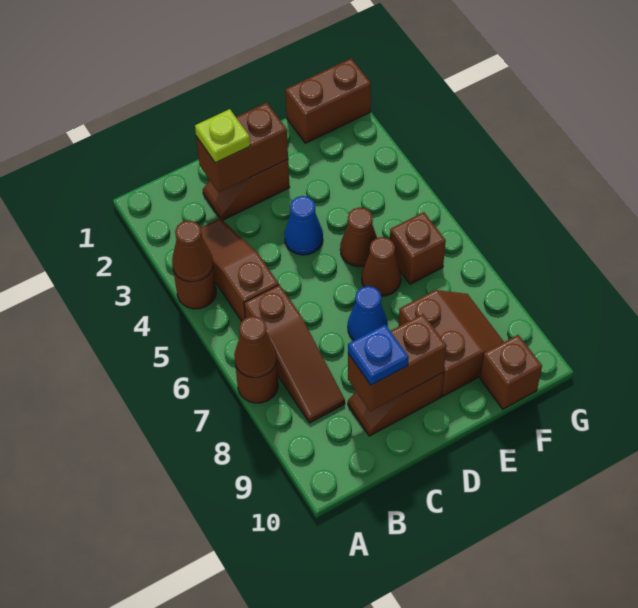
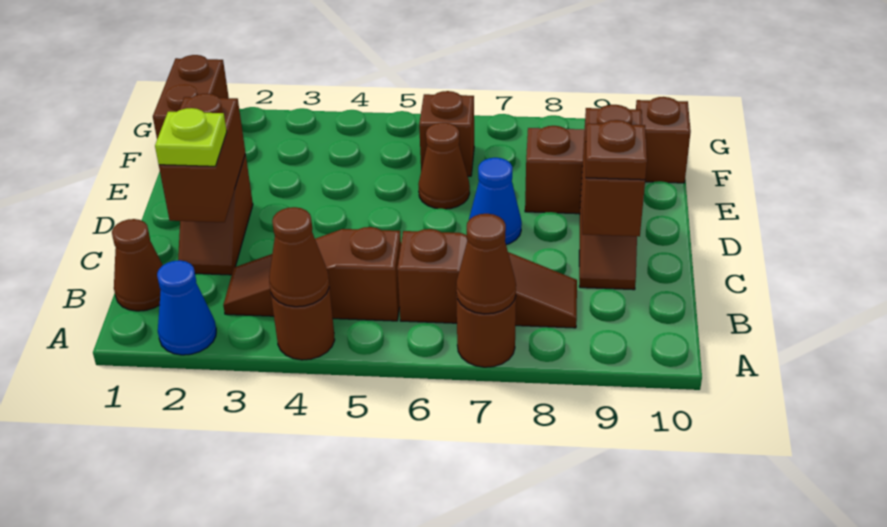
blue plate C9 level 3 -> brown plate C9 level 3
blue cone D4 level 1 -> blue cone A2 level 1
brown cone E5 level 1 -> brown cone B1 level 1

